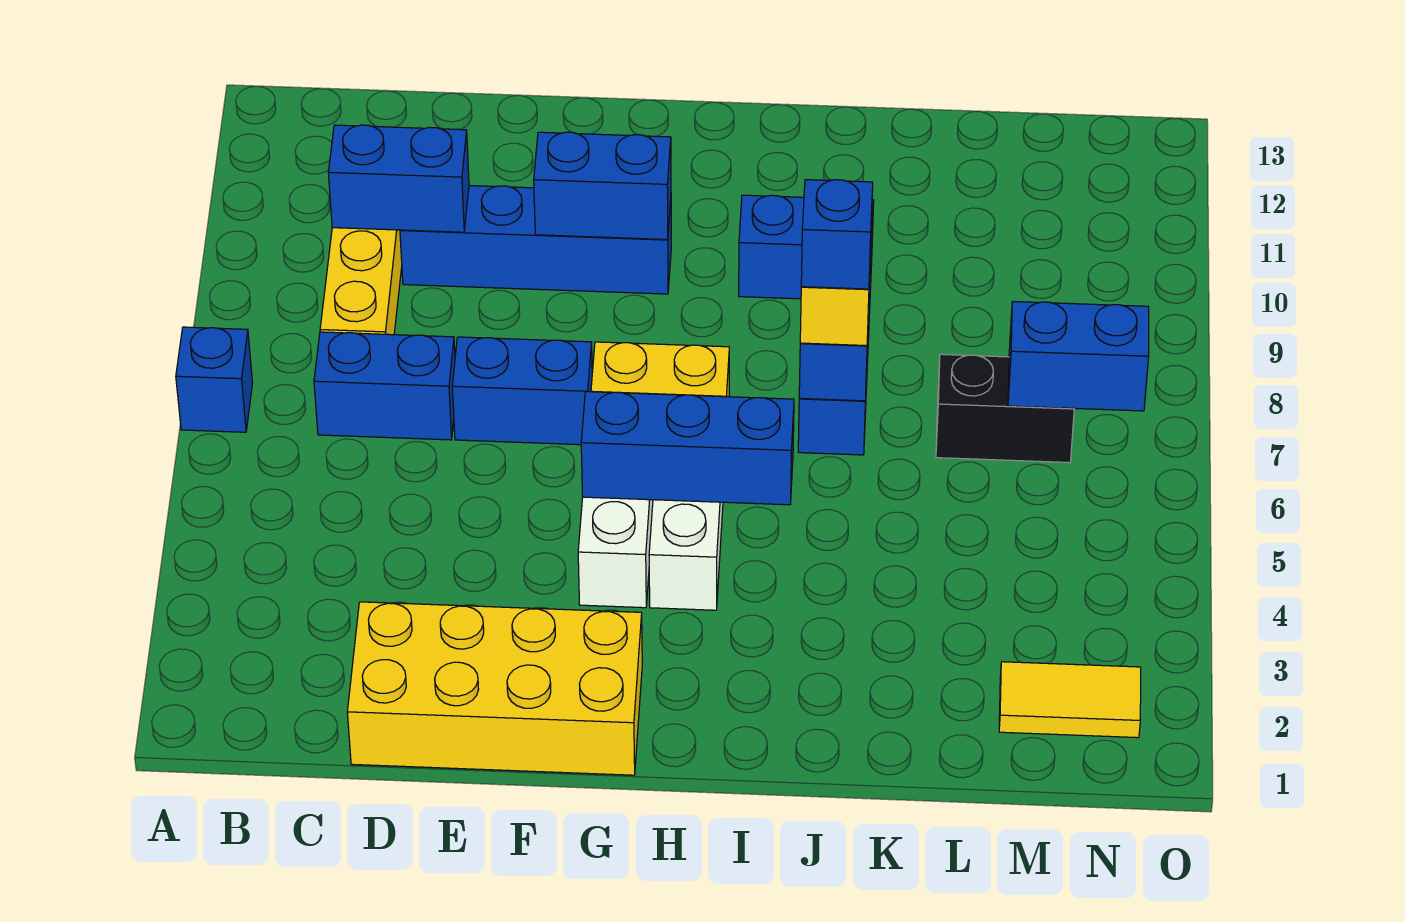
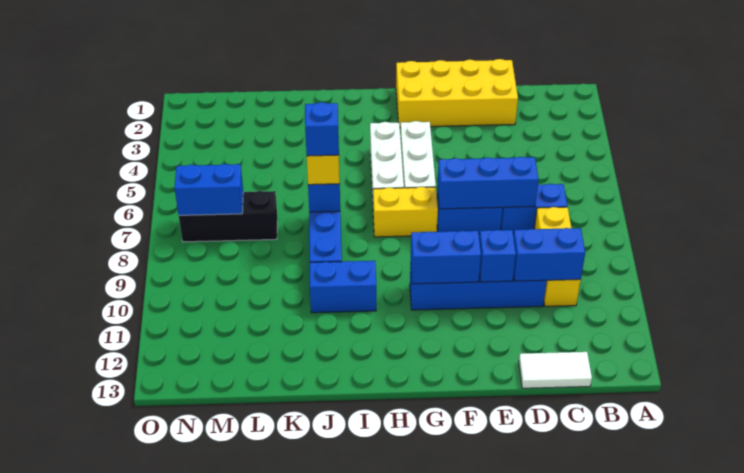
blue brick A7 level 1 -> blue brick E10 level 2
none -> white tile C13:D13 level 1
blue brick G5:I5 level 2 -> blue brick D7:F7 level 2
black brick L7:M7 level 1 -> black brick L7:N7 level 1
yellow tile M2:N2 level 1 -> none

